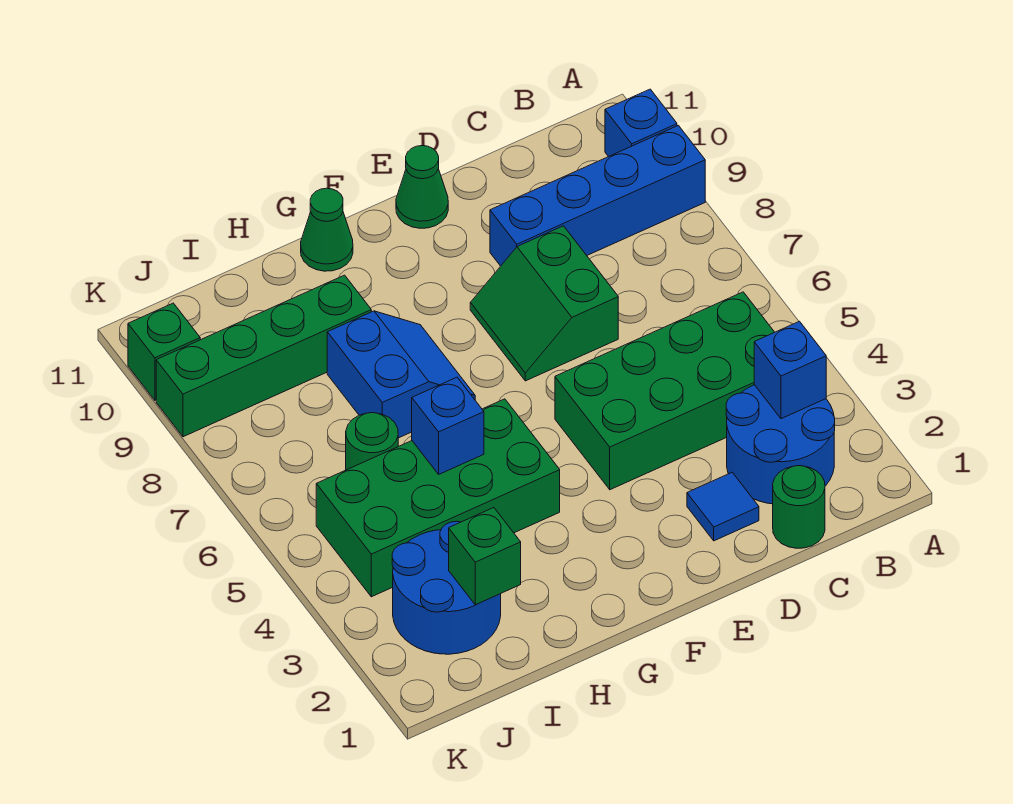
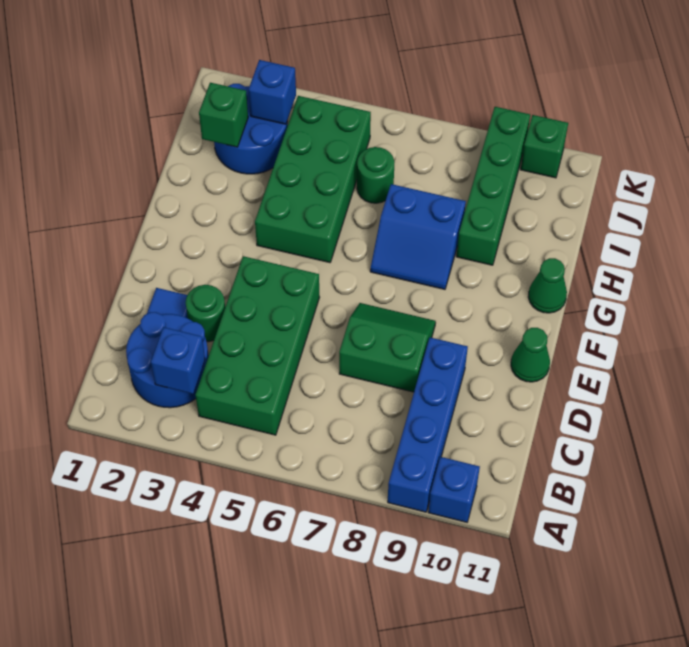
green round brick C1 level 1 -> green round brick D3 level 1
blue brick H5 level 2 -> blue brick J3 level 2

